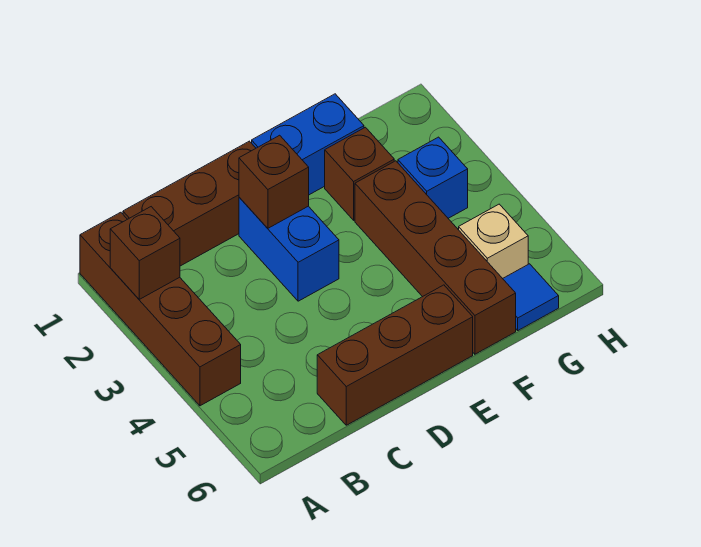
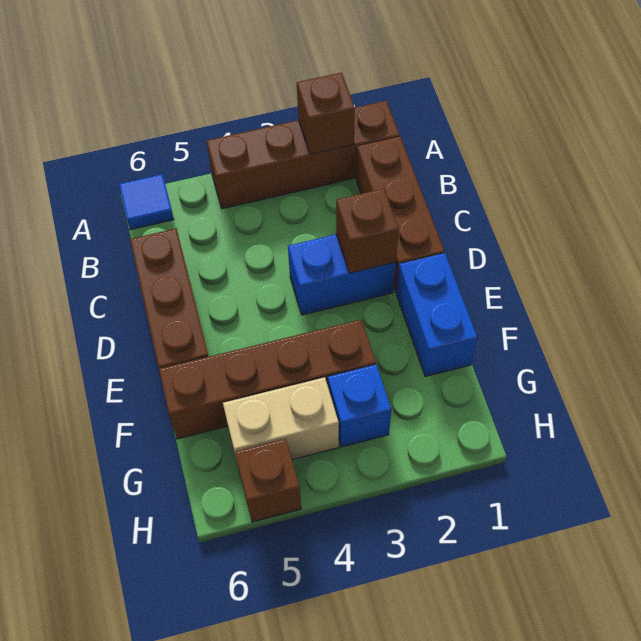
brown brick F2 level 1 -> brown brick H5 level 1
tan brick G5 level 1 -> tan brick G4:G5 level 1
blue tile G6 level 1 -> blue tile A6 level 1

